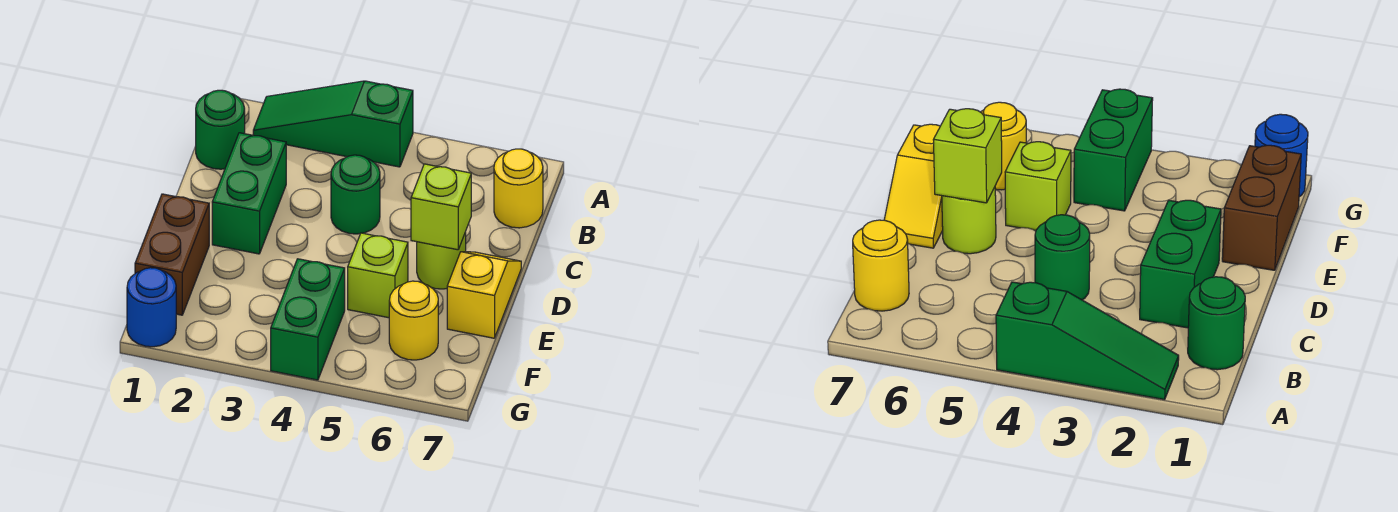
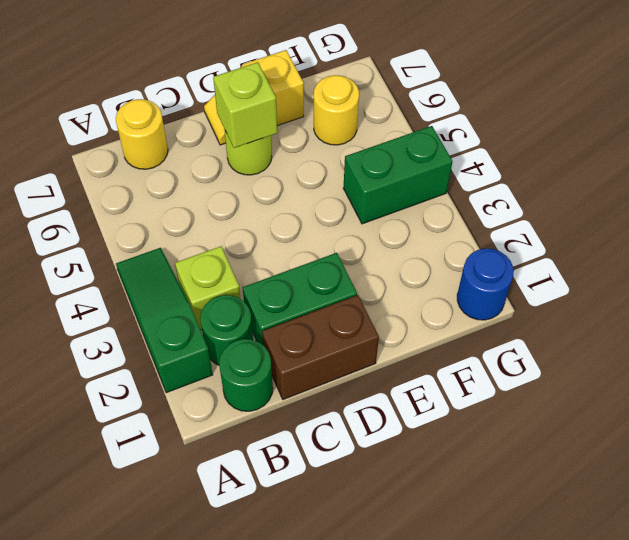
green slope A2:A4 level 1 top 4 -> green slope A2:A4 level 1 top 2
green round brick C4 level 1 -> green round brick B2 level 1
brown brick E1:F1 level 1 -> brown brick C1:D1 level 1
lime brick E5 level 1 -> lime brick B3 level 1

